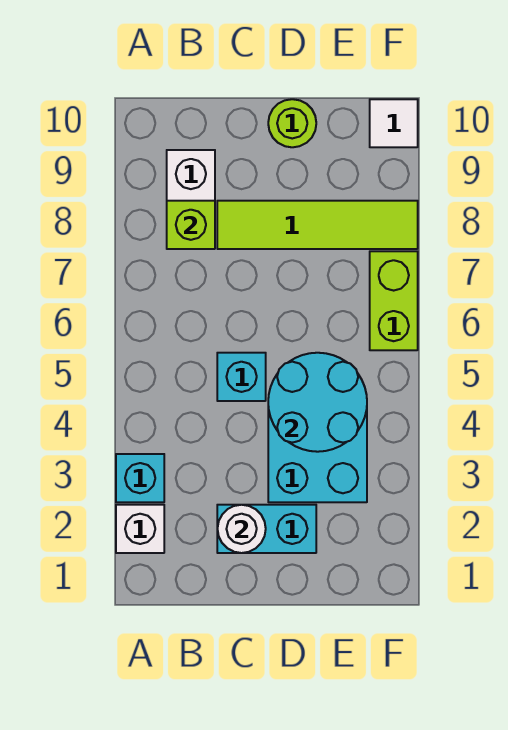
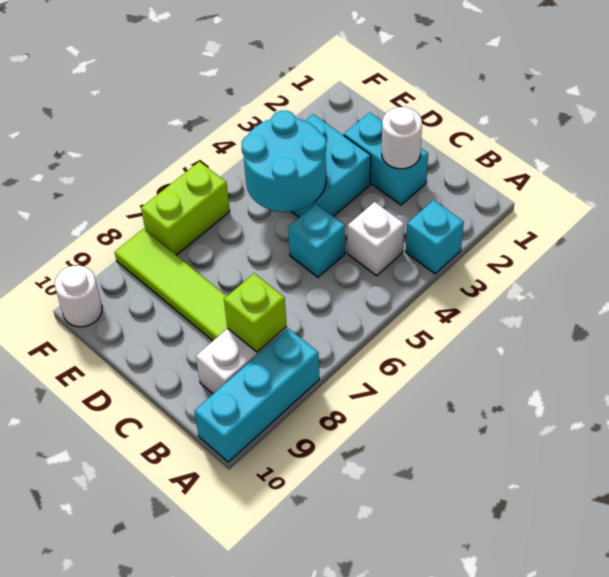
white brick A2 level 1 -> white brick B4 level 1
none -> cyan brick A8:A10 level 1
lime round brick D10 level 1 -> none
white tile F10 level 1 -> white round brick F10 level 1

